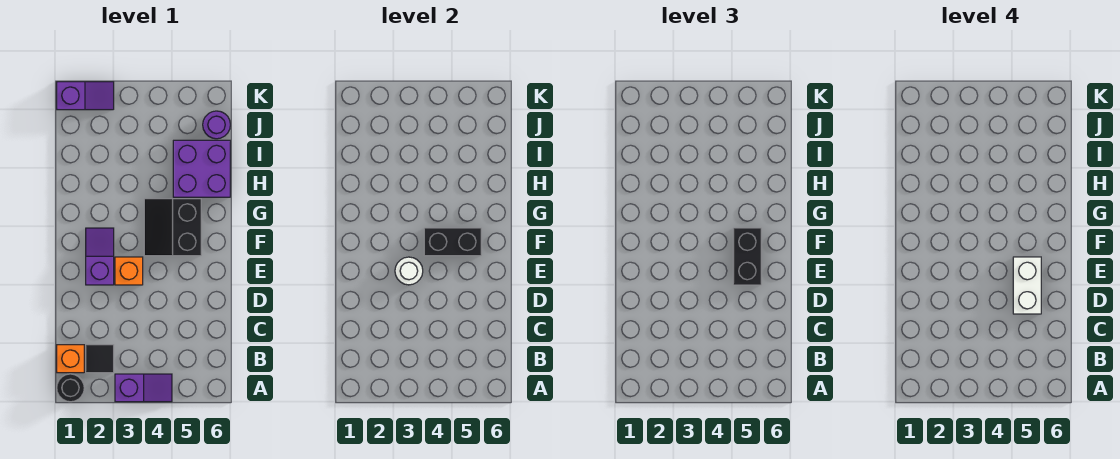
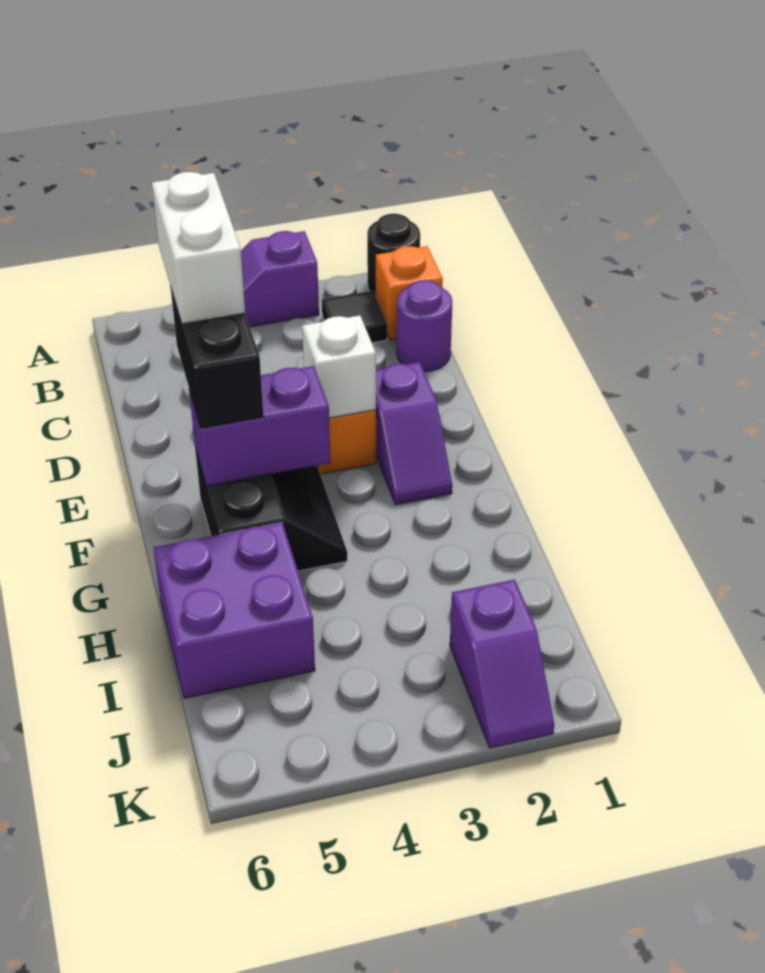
white round brick E3 level 2 -> white brick E3 level 2
black brick F4:F5 level 2 -> purple brick F4:F5 level 2
purple round brick J6 level 1 -> purple round brick C1 level 1
purple slope K1:K2 level 1 top 1 -> purple slope J2:K2 level 1 top J

